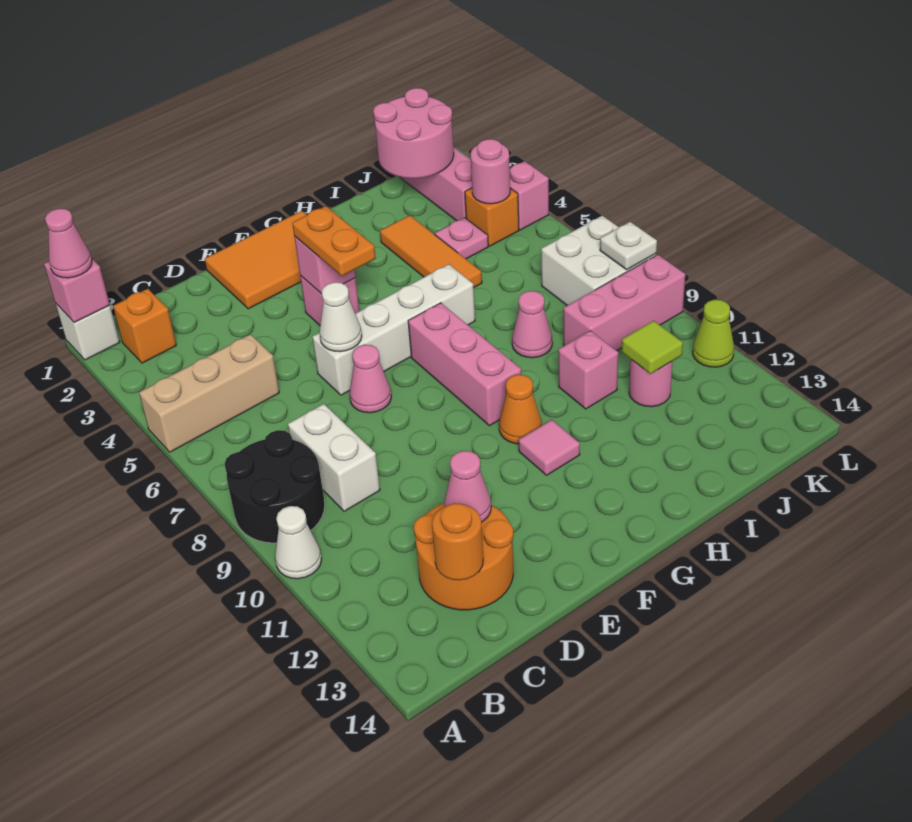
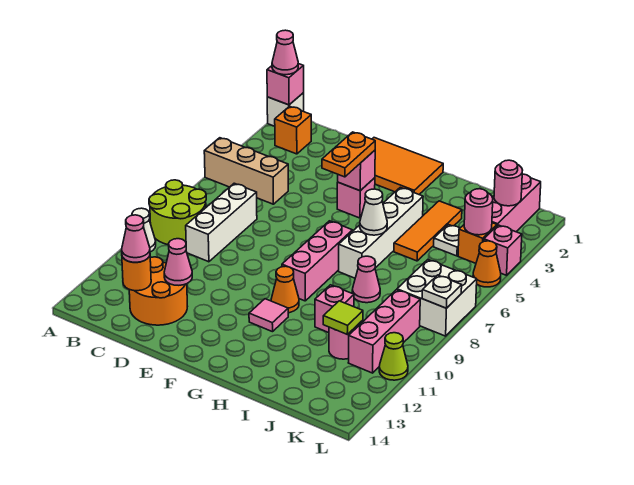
black round brick A8:B9 level 1 -> lime round brick A8:B9 level 1
white brick C8:C9 level 1 -> white brick C7:C9 level 1
white brick E6:H6 level 1 -> white brick H4:H7 level 1
white cone E6 level 2 -> white cone H6 level 2
pink cone E7 level 1 -> pink cone C13 level 3
pink round brick J1:K2 level 2 -> pink round brick K2 level 2
pink plate J4 level 1 -> white plate J4 level 1
pink brick J9:L9 level 1 -> pink brick K9:K11 level 1
none -> orange cone L5 level 1

